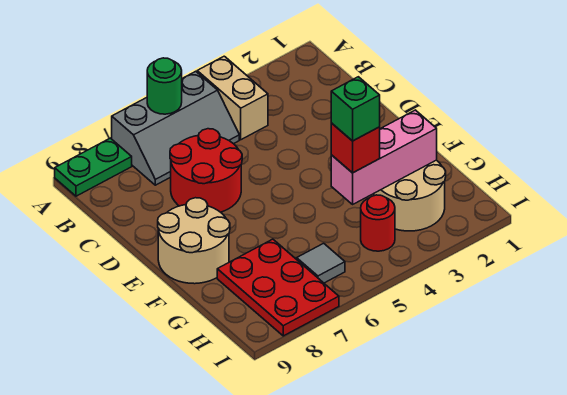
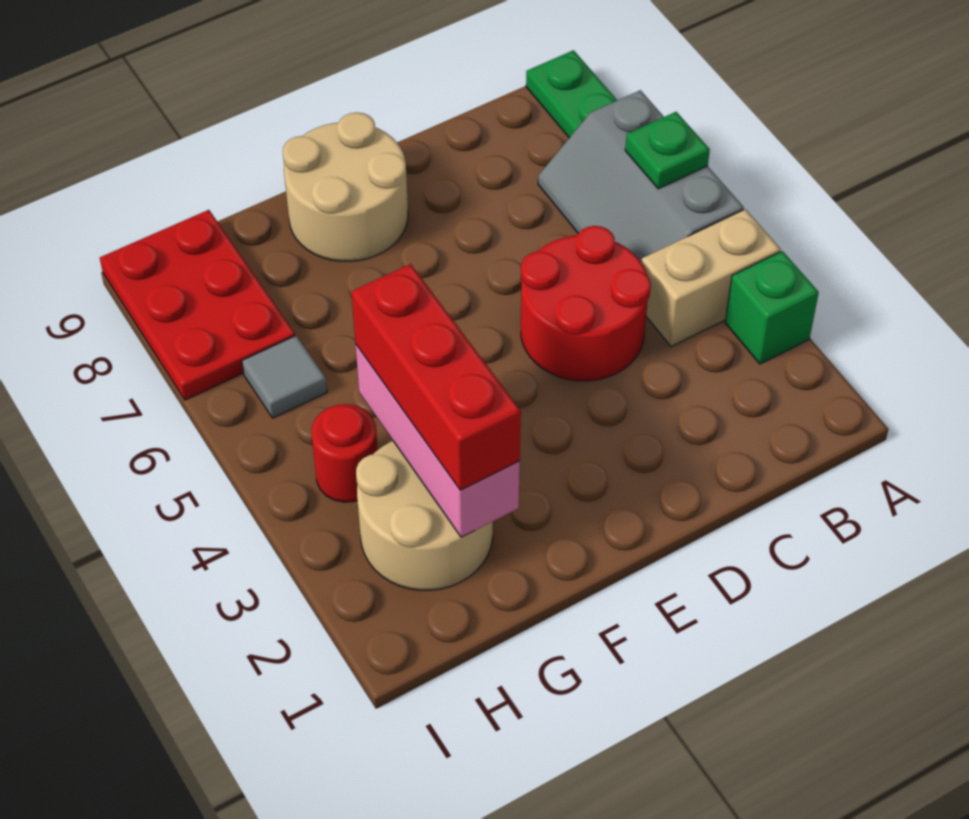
green round brick A6 level 2 -> green plate A6 level 2
red round brick C6:D7 level 1 -> red round brick C4:D5 level 1
red brick G4 level 3 -> red brick G2:G4 level 3
green brick G4 level 4 -> green brick A3 level 1
red plate G7:I8 level 1 -> red plate H7:I9 level 1

